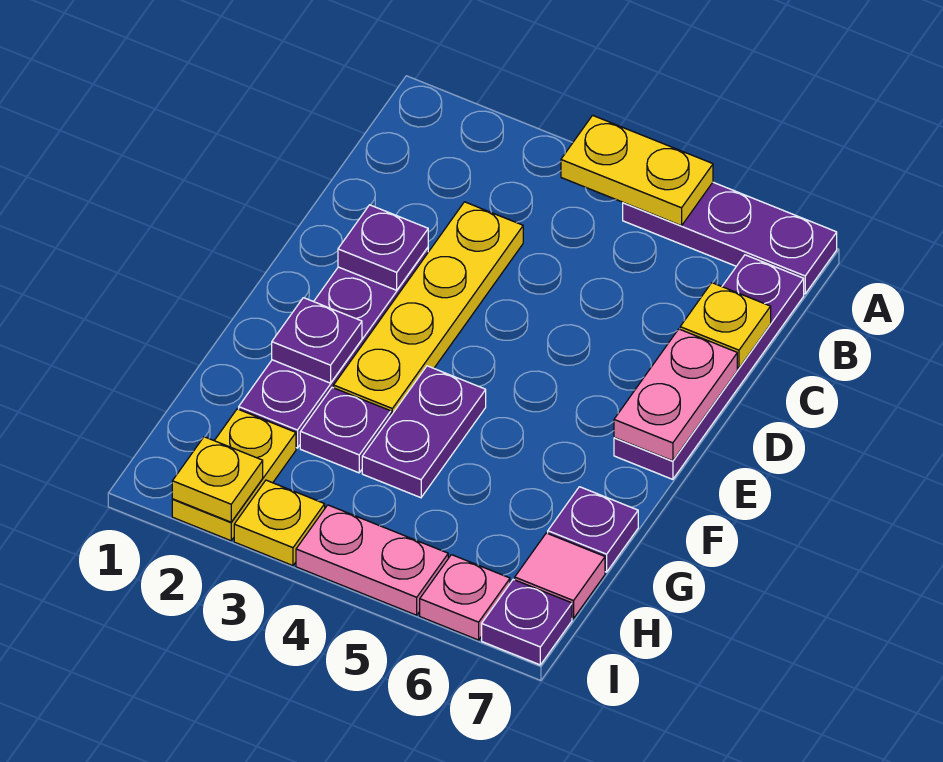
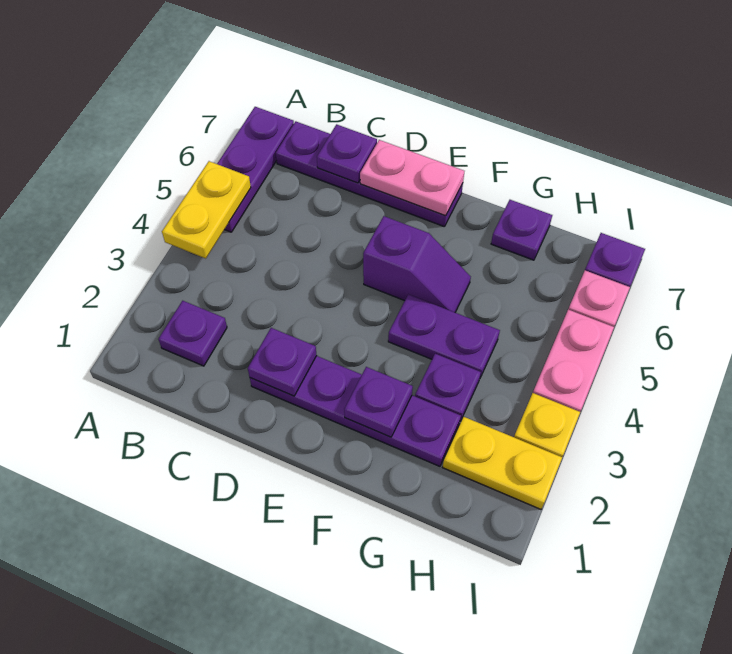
none -> purple plate B2 level 1
yellow plate C3:F3 level 1 -> none
yellow plate C7 level 2 -> purple plate C7 level 2
none -> purple slope E5:F5 level 1 top E
pink tile H7 level 1 -> none
yellow plate I2 level 2 -> none

